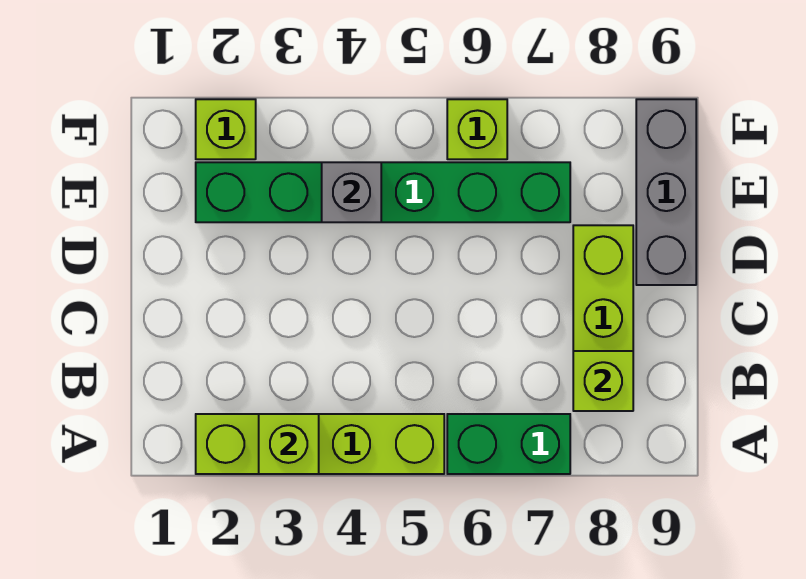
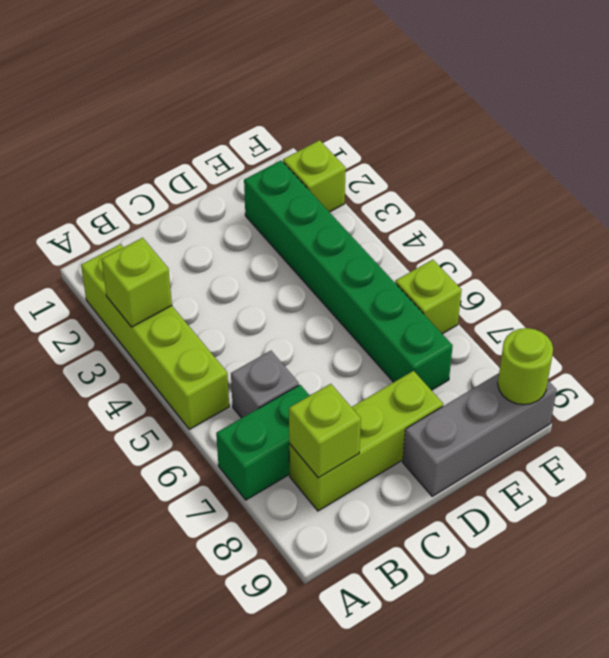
green brick A6:A7 level 1 -> green brick A7:B7 level 1
grey brick E4 level 2 -> grey brick B6 level 1
none -> lime round brick F9 level 2

